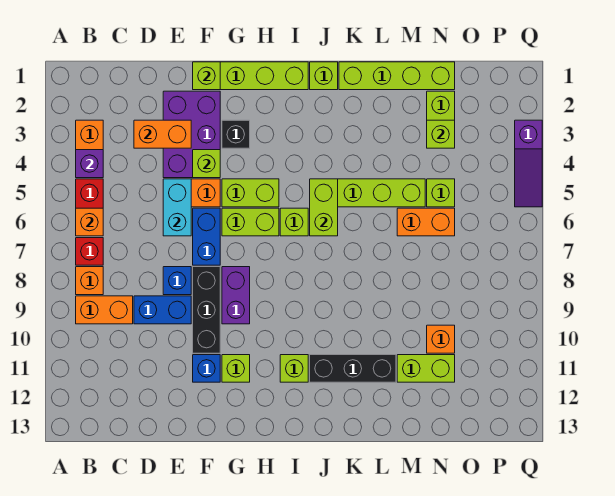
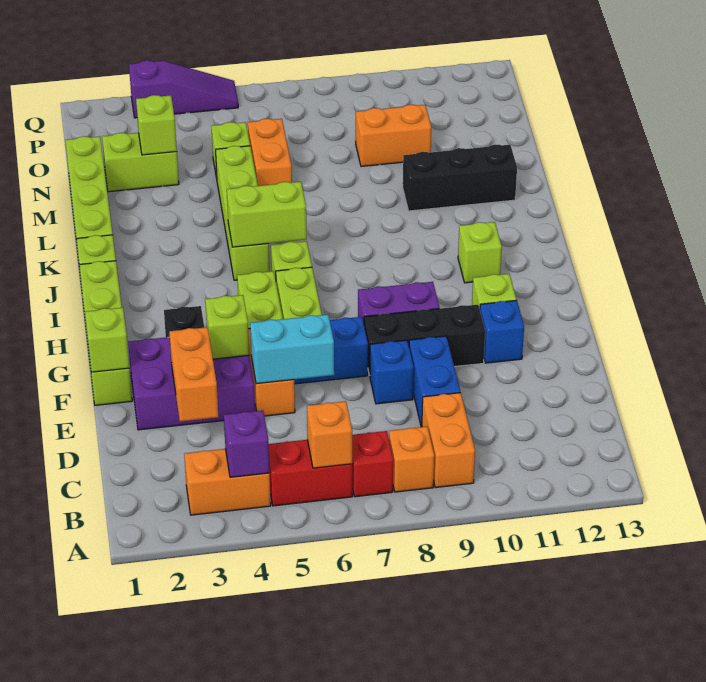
black brick J11:L11 level 1 -> black brick L10:L12 level 1
lime brick M11:N11 level 1 -> none
orange brick N10 level 1 -> orange brick N9:N10 level 1

